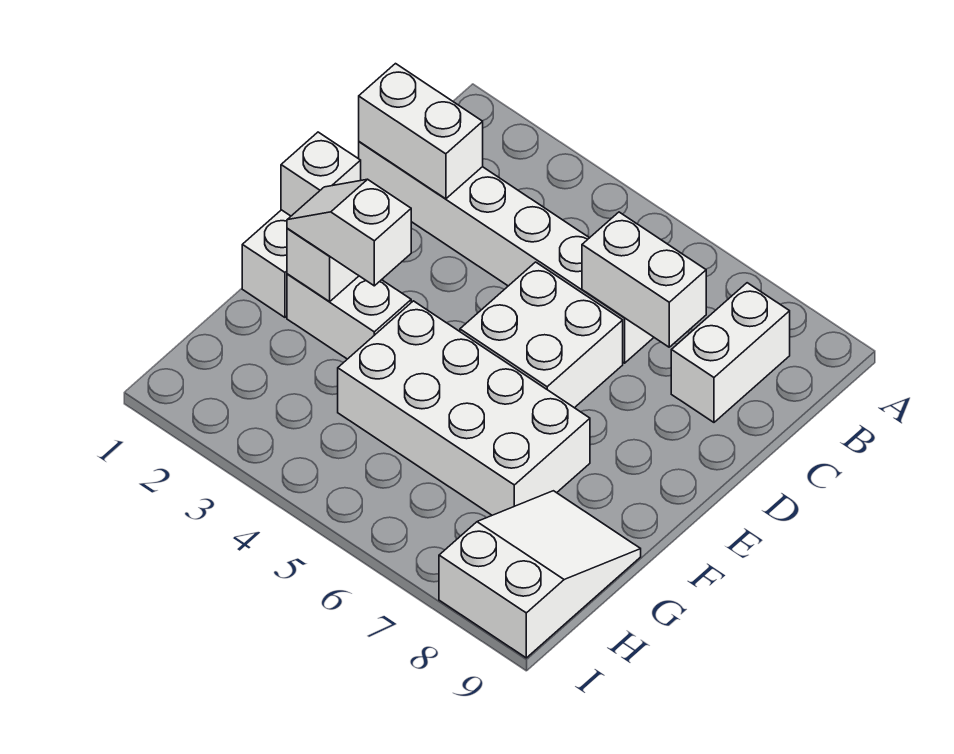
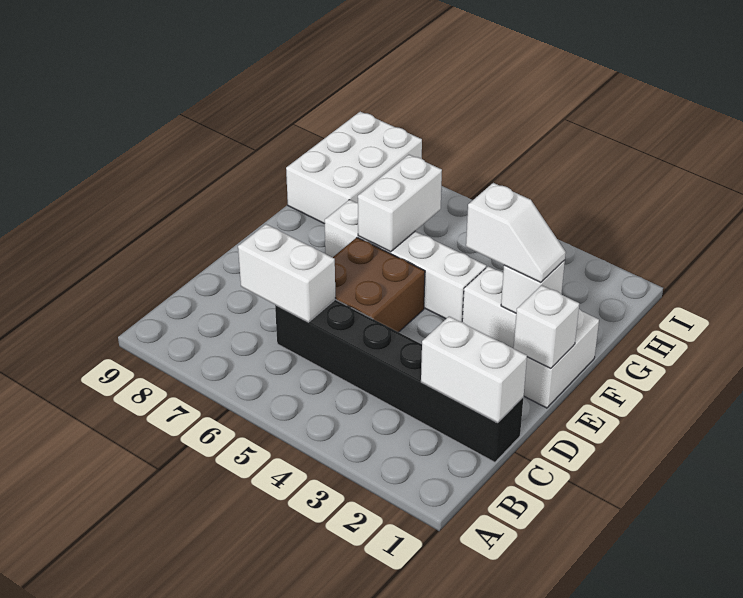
white brick B8:C8 level 1 -> white brick F6:G6 level 2
white brick C1:C6 level 1 -> black brick C1:C6 level 1
white brick D5:E6 level 1 -> brown brick D5:E6 level 1
white brick F4:G7 level 1 -> white brick F4:F7 level 1
white slope G8:I9 level 1 top I -> white brick G8:I9 level 1

